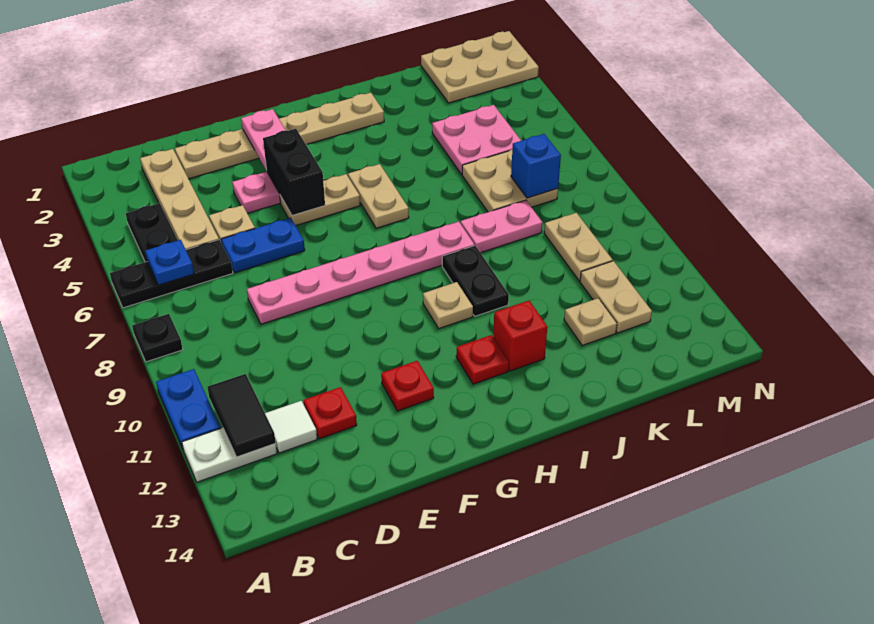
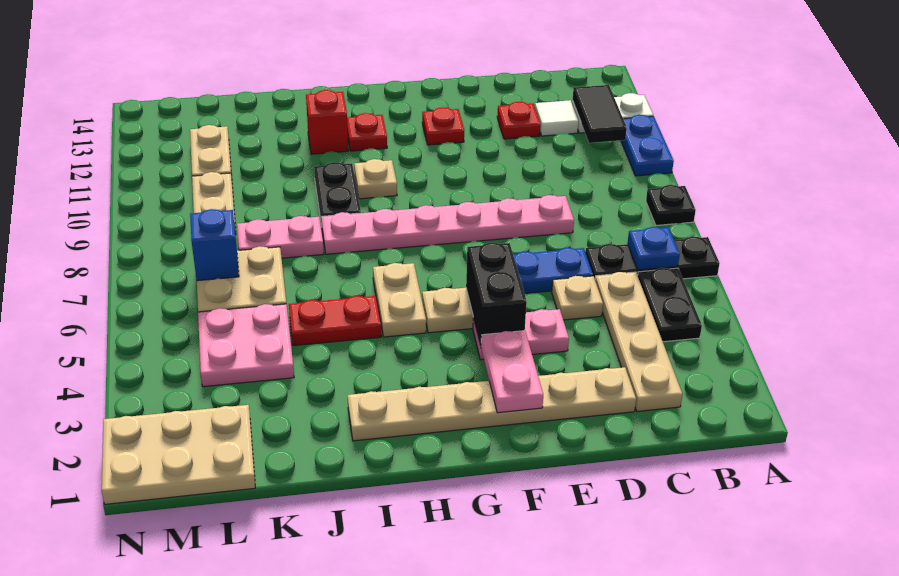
none -> red plate I5:J5 level 1
tan plate K12 level 1 -> none

